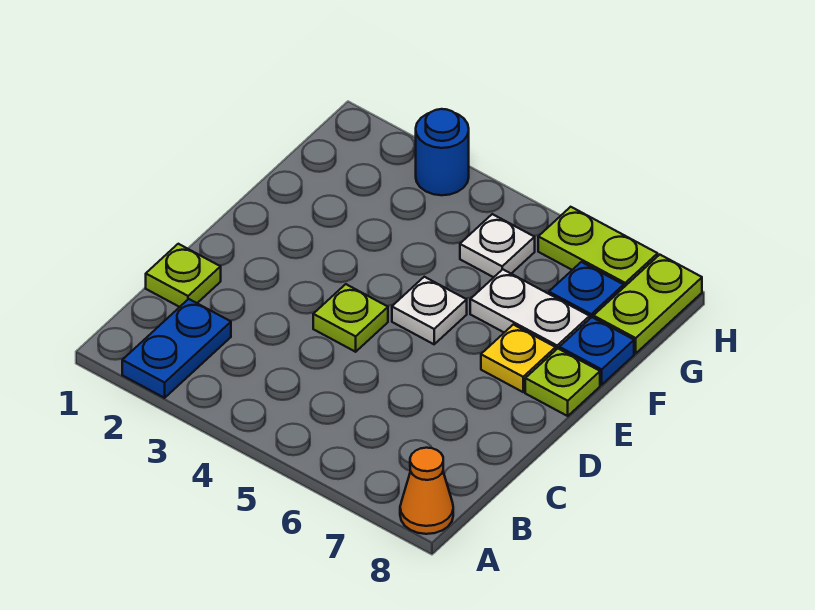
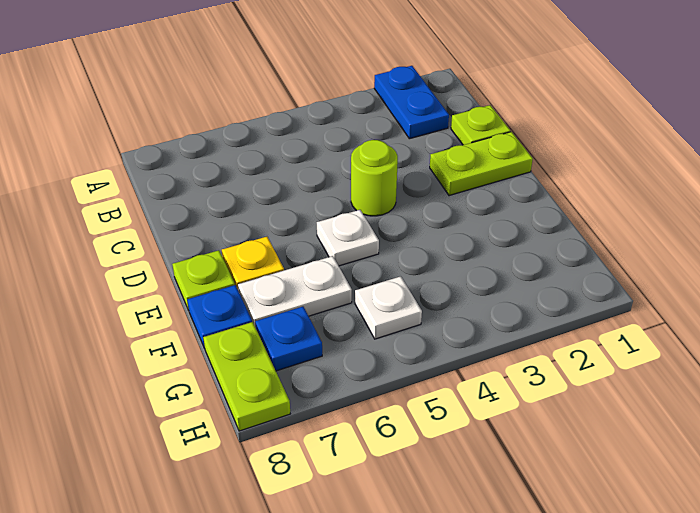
orange cone A8 level 1 -> none
lime plate D4 level 1 -> lime round brick D4 level 1
blue round brick H3 level 1 -> none
lime plate H6:H7 level 1 -> lime plate D1:D2 level 1

